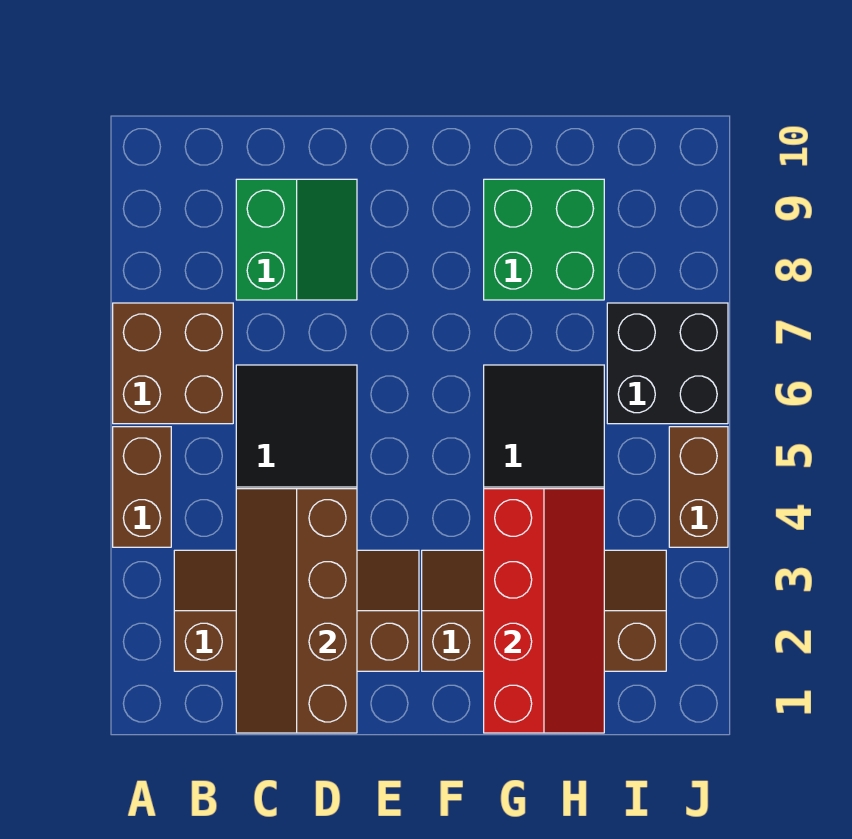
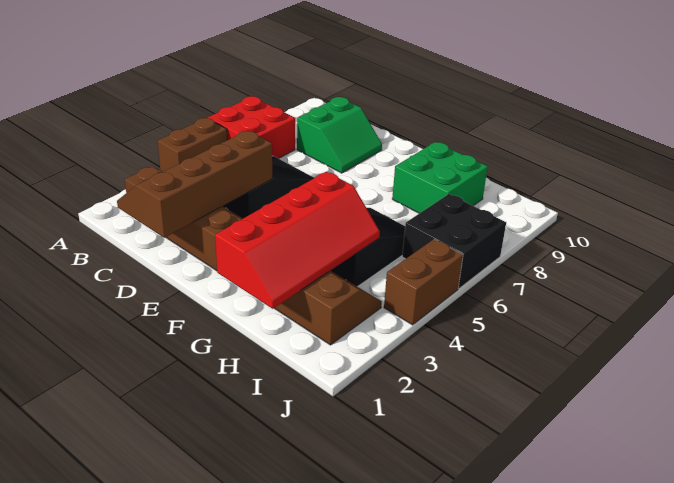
brown brick A6:B7 level 1 -> red brick A6:B7 level 1

